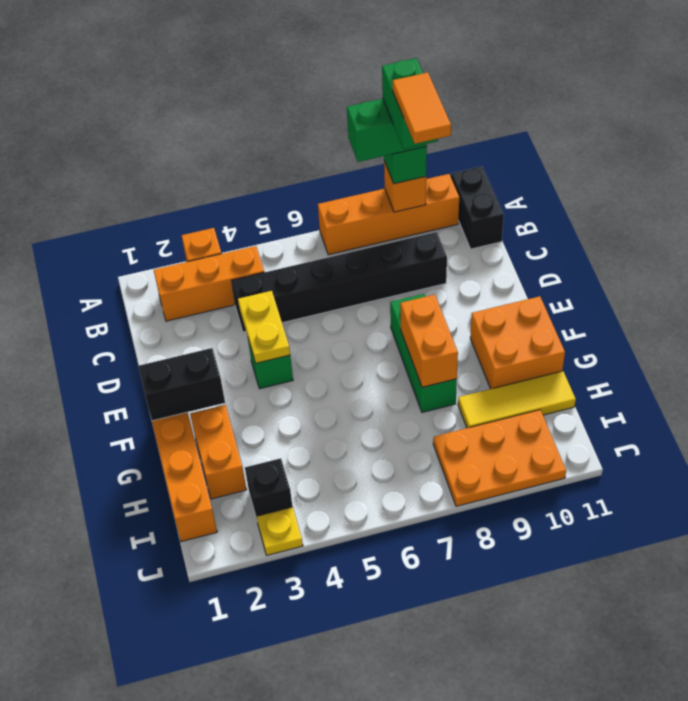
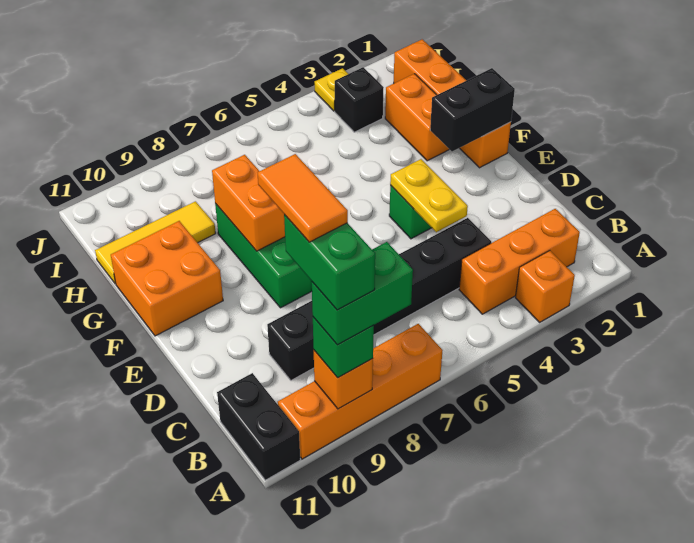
orange plate I8:J10 level 1 -> none

